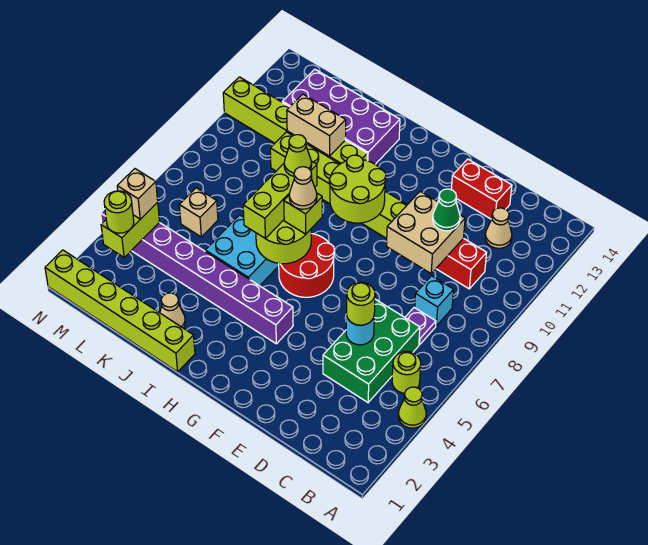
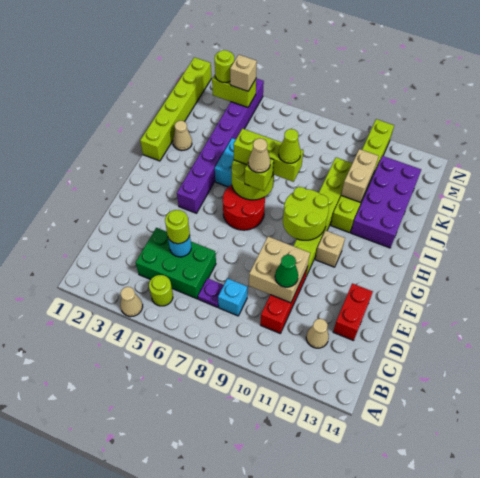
lime cone A4 level 1 -> tan cone A4 level 1
tan brick L6 level 1 -> tan brick G11 level 1

